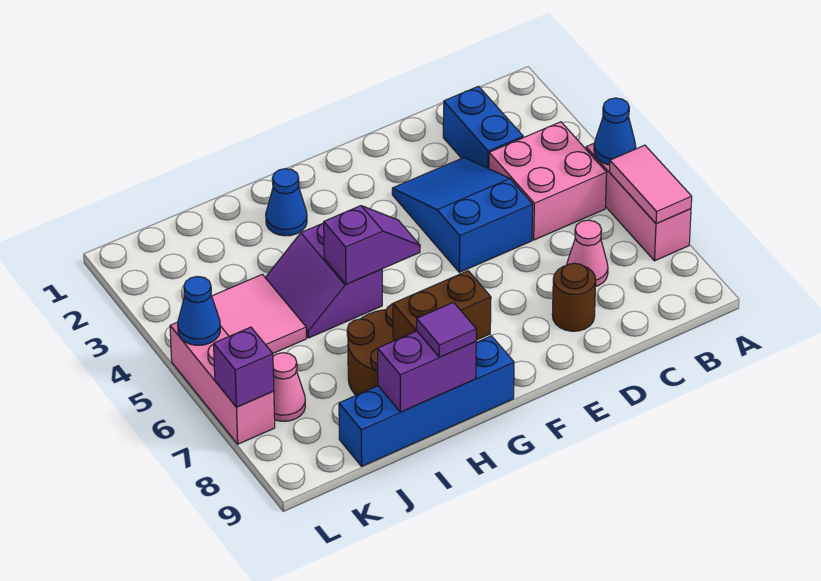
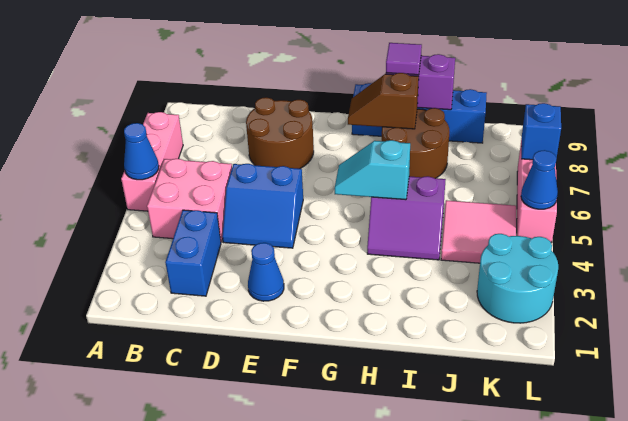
pink tile A6:A7 level 2 -> none
pink cone C7 level 1 -> none
blue slope D3:E5 level 1 top 5 -> blue slope D4:E5 level 1 top 5
brown round brick D8 level 1 -> brown round brick D7:E8 level 1
purple slope G5:H5 level 2 top H -> cyan slope G5:H5 level 2 top H
brown brick G8:H8 level 2 -> brown slope G8:H8 level 2 top H
blue cone H2 level 1 -> blue cone E2 level 1
purple slope H4:I5 level 1 top H -> purple slope H4:I5 level 1 top 5
none -> cyan round brick K2:L3 level 1
pink cone K7 level 1 -> none
purple brick L7 level 2 -> blue brick L7 level 2

